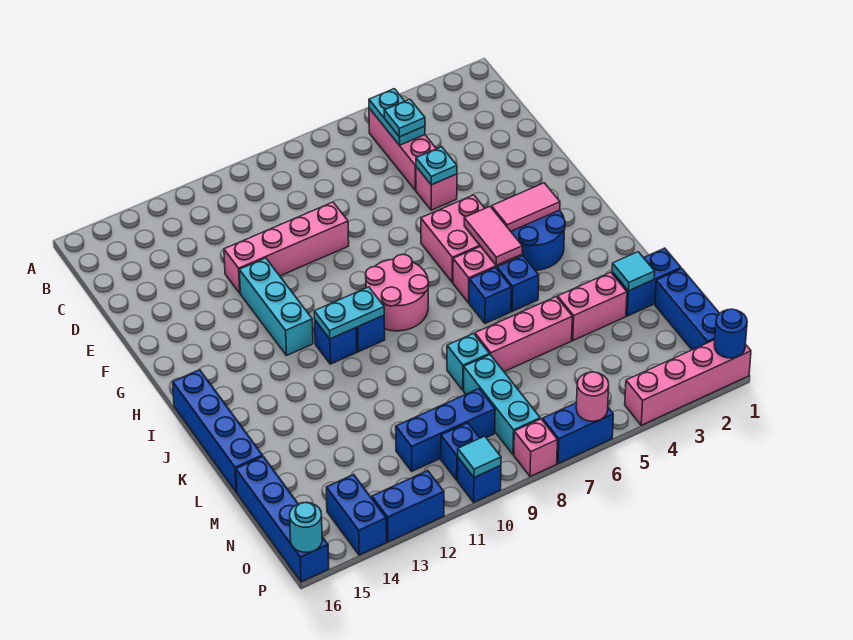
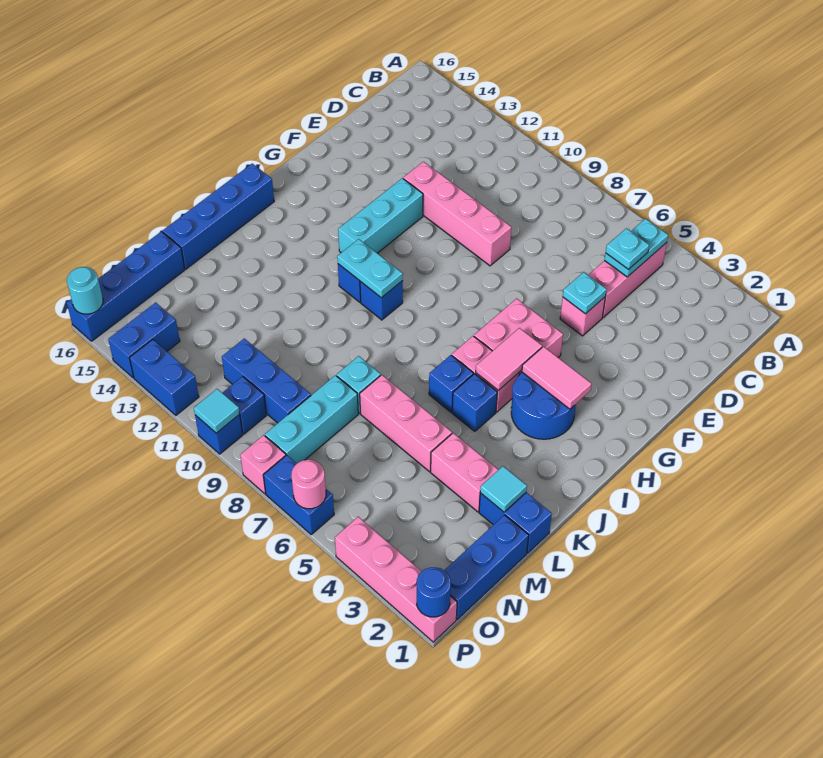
pink round brick H8:I9 level 1 -> none

